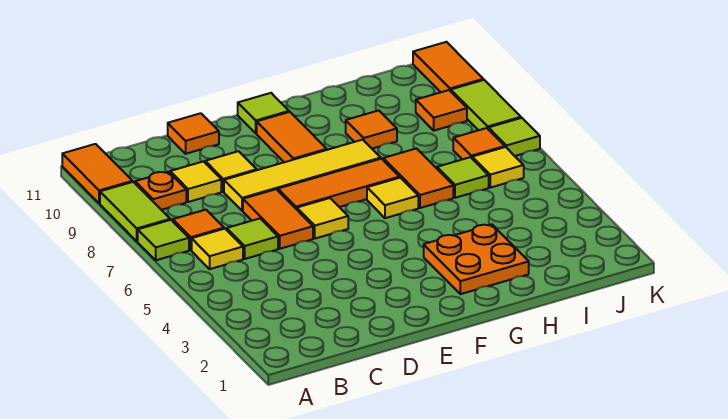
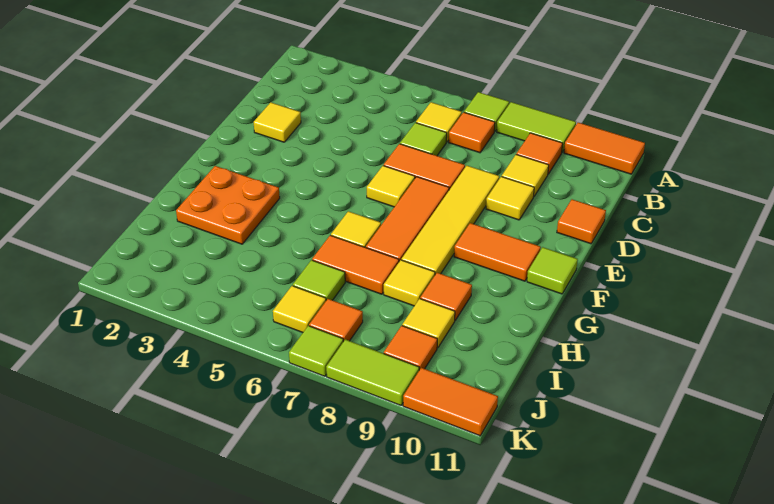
orange plate B9 level 1 -> orange tile B9 level 1
none -> yellow tile D2 level 1
none -> yellow tile H8 level 1
none -> yellow tile I9 level 1

